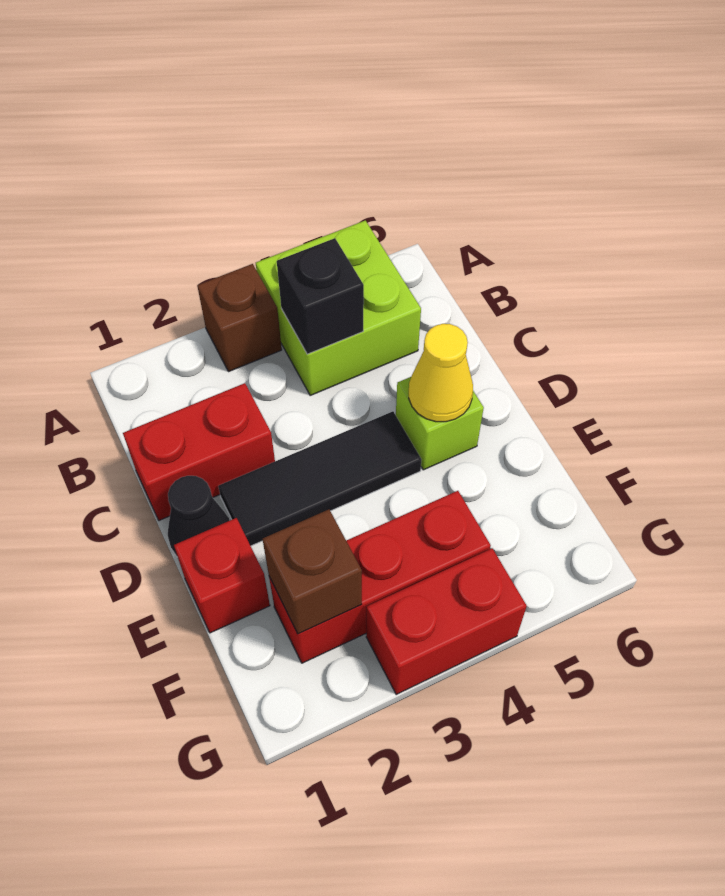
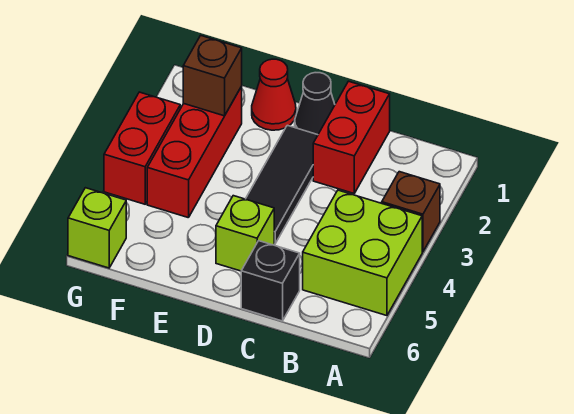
black brick B4 level 2 -> black brick C6 level 1
yellow cone D5 level 2 -> none
red brick E1 level 1 -> red cone E1 level 1
none -> lime brick G6 level 1

